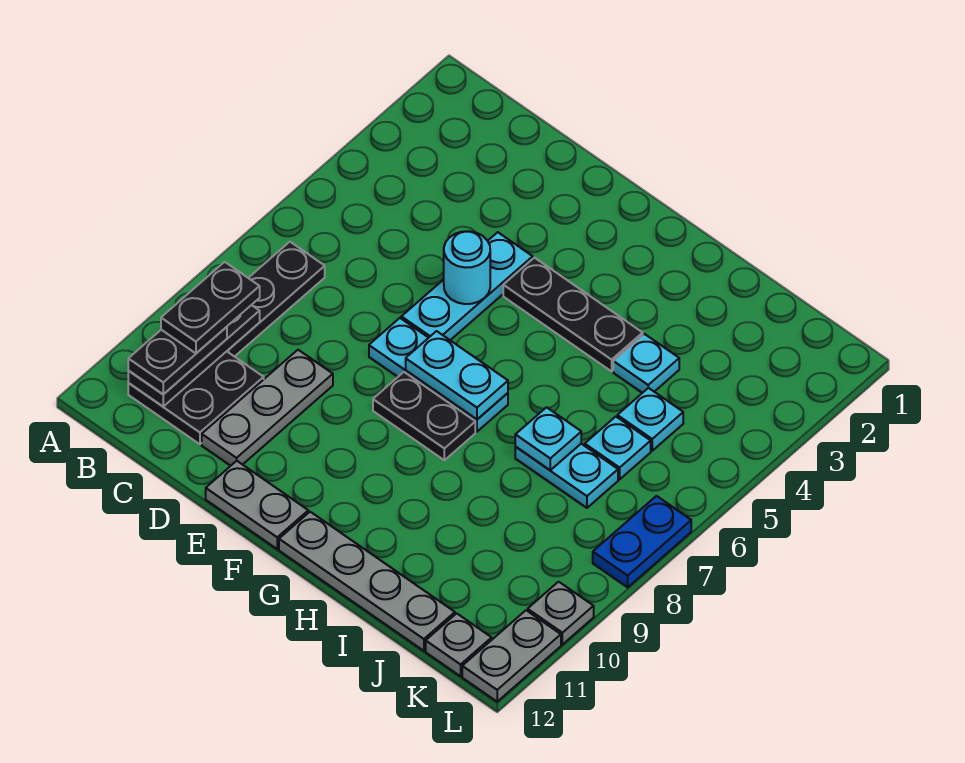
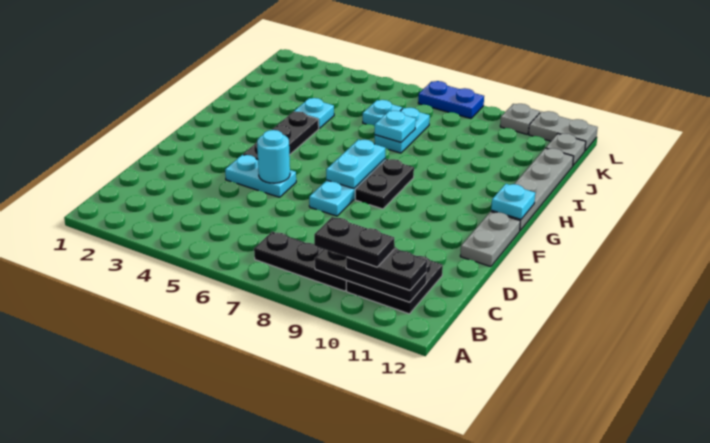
grey plate D9:D11 level 1 -> none
cyan plate E4:E6 level 1 -> cyan plate E4:E5 level 1
cyan plate J5 level 1 -> cyan plate G12 level 2

